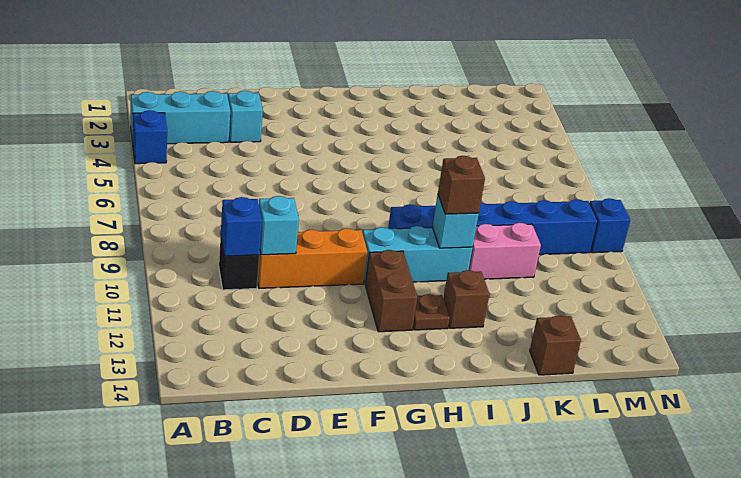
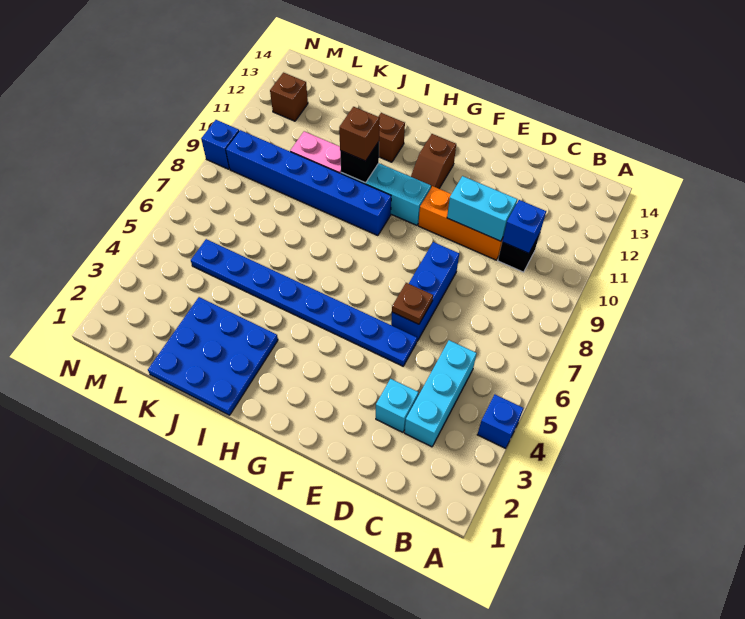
cyan brick A3:C3 level 1 -> cyan brick C3:C5 level 1
cyan brick D10 level 2 -> cyan brick D10:E10 level 2
none -> blue plate E5:L5 level 1
none -> blue brick E6:E8 level 1
brown brick G11:G12 level 1 -> brown slope G11:G12 level 1 top 12
brown plate H12 level 1 -> brown plate E6 level 2
none -> blue plate I1:K3 level 1
cyan brick I10 level 2 -> black brick I10 level 2
brown brick K14 level 1 -> brown brick M12 level 1

